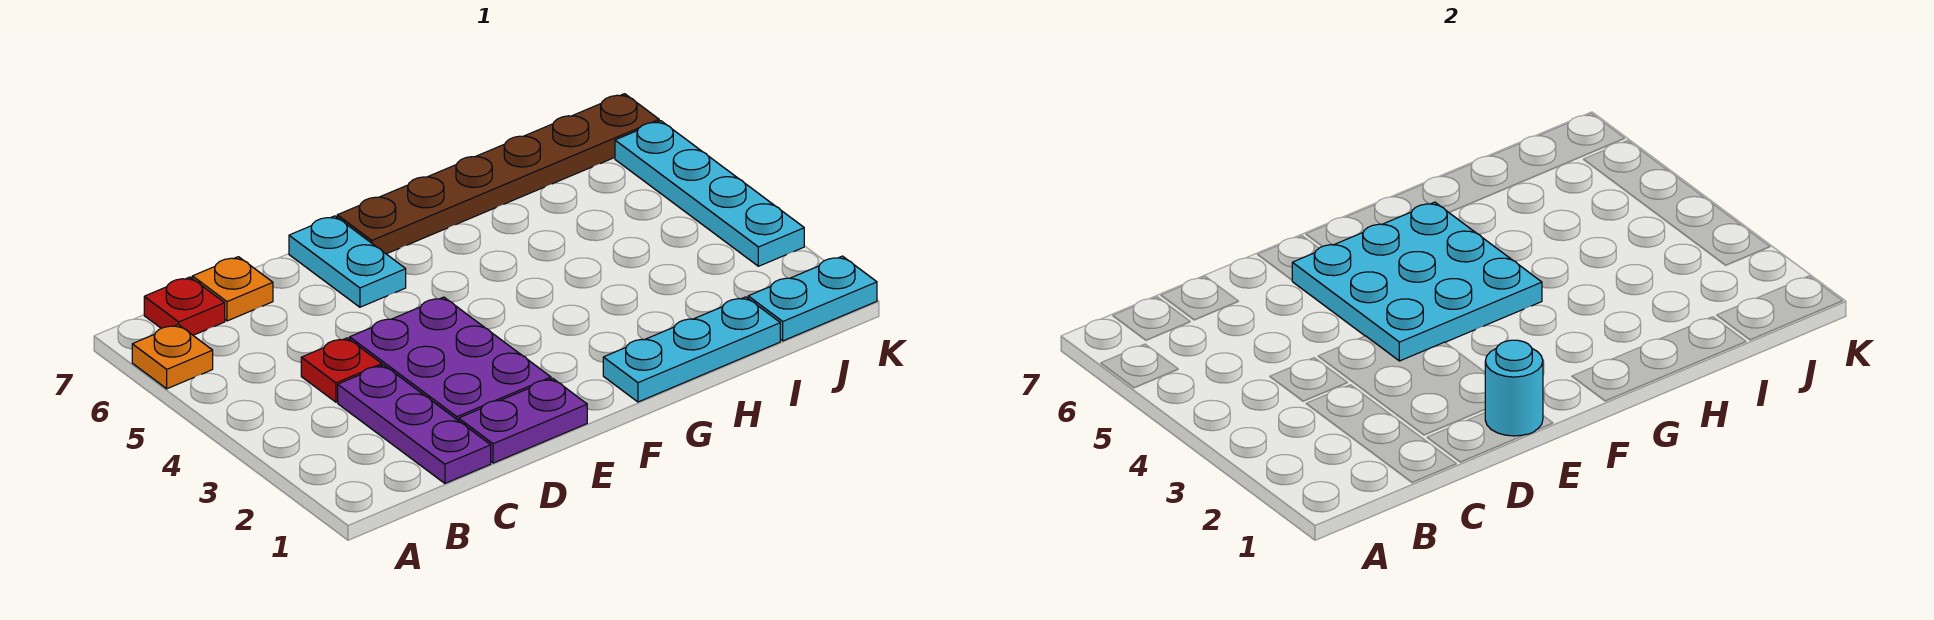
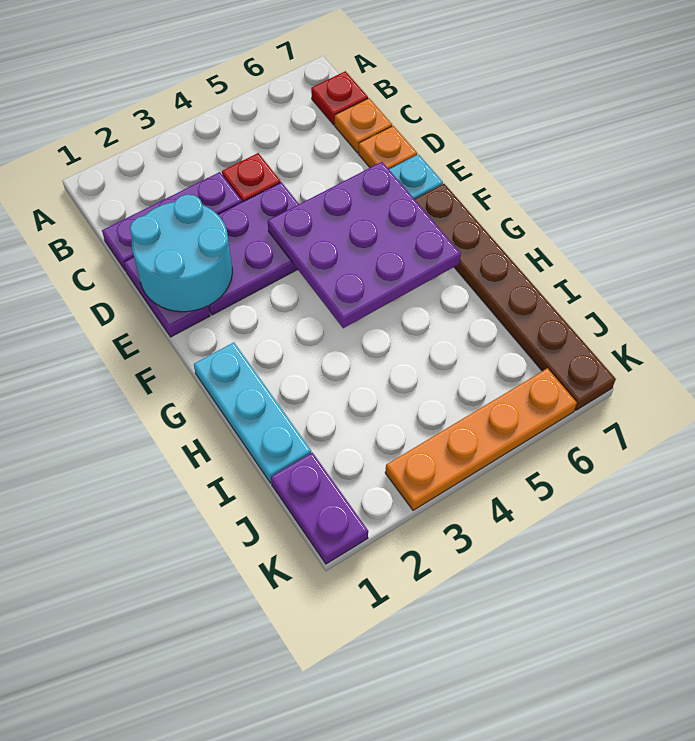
orange plate A6 level 1 -> orange plate D7 level 1
cyan round brick E1 level 2 -> cyan round brick D1:E2 level 2
cyan plate E4:G6 level 2 -> purple plate E4:G6 level 2
cyan plate J1:K1 level 1 -> purple plate J1:K1 level 1
cyan plate K3:K6 level 1 -> orange plate K3:K6 level 1

